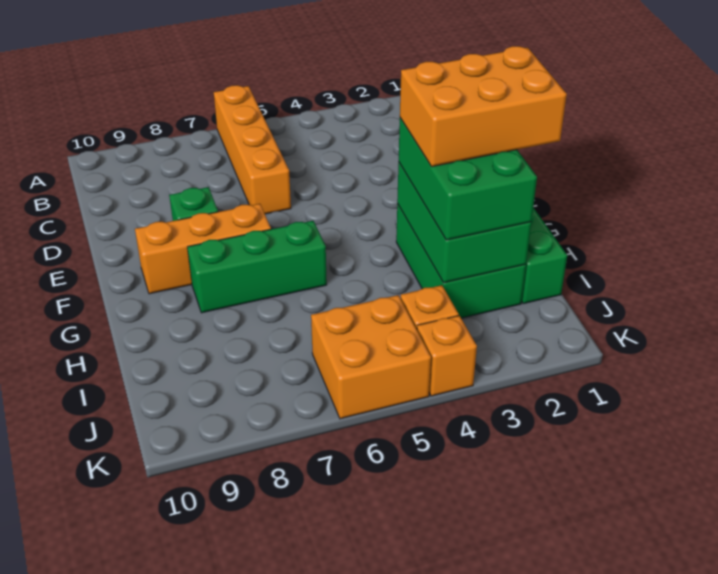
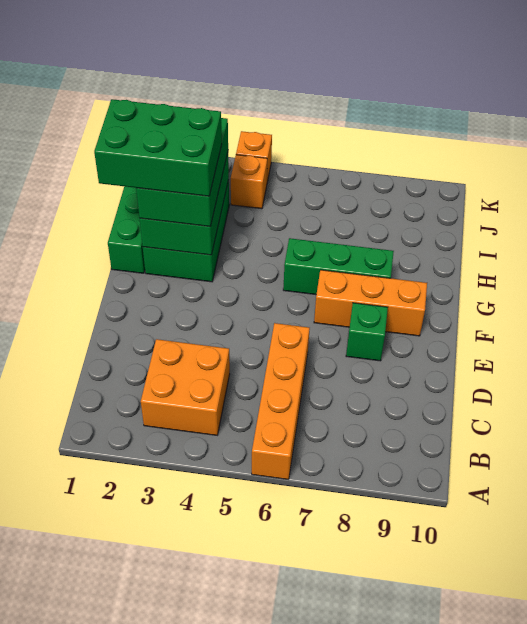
orange brick G1:H3 level 4 -> green brick G1:H3 level 4
orange brick J5:K6 level 1 -> orange brick B3:C4 level 1

